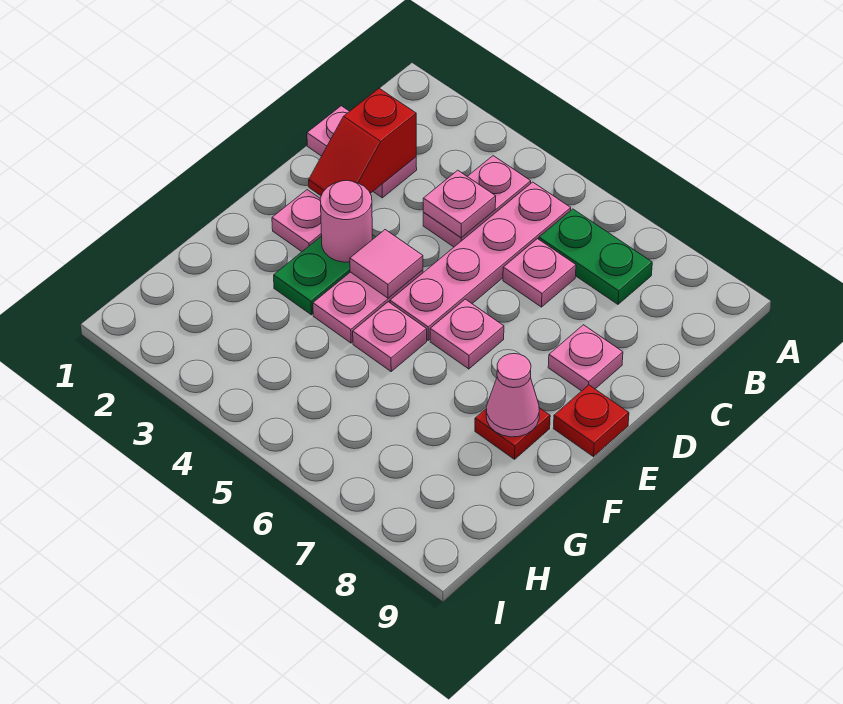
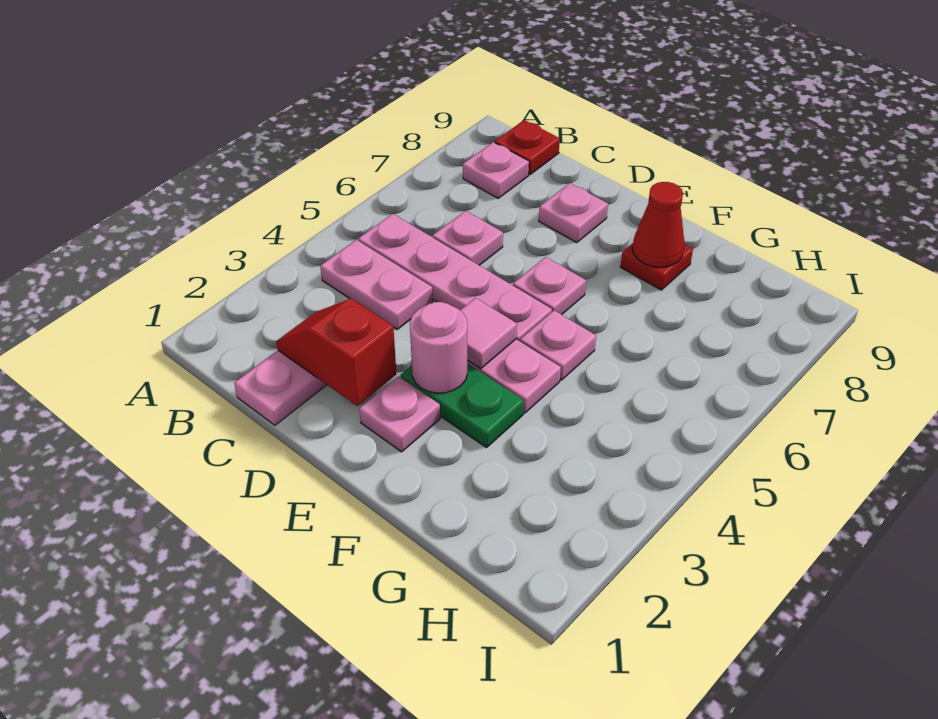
green plate B6:B7 level 1 -> none
red slope C2:D2 level 2 top C -> red slope C2:D2 level 2 top D
pink plate C4 level 2 -> pink plate B8 level 1
red plate E9 level 1 -> red plate B9 level 1
pink cone F8 level 2 -> red cone F8 level 2

